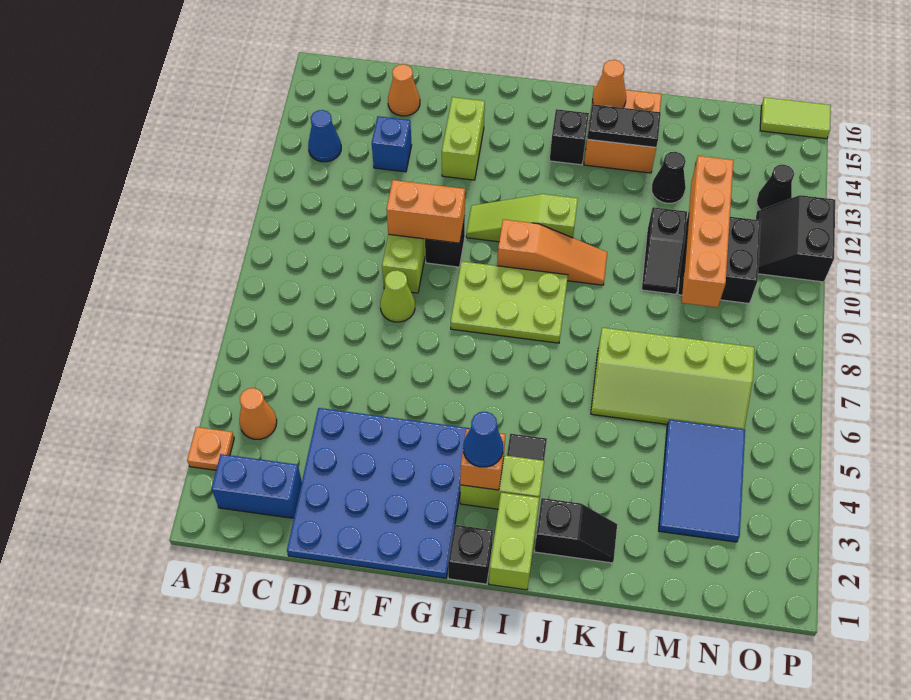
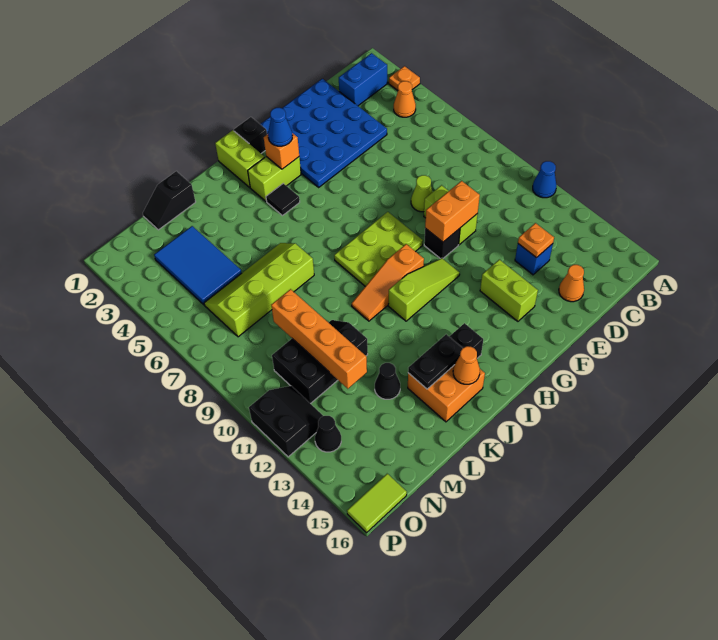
blue cone B13 level 1 -> blue cone A11 level 1
none -> orange plate D13 level 2
black slope J2:K2 level 1 top J -> black slope L1:M1 level 1 top L

